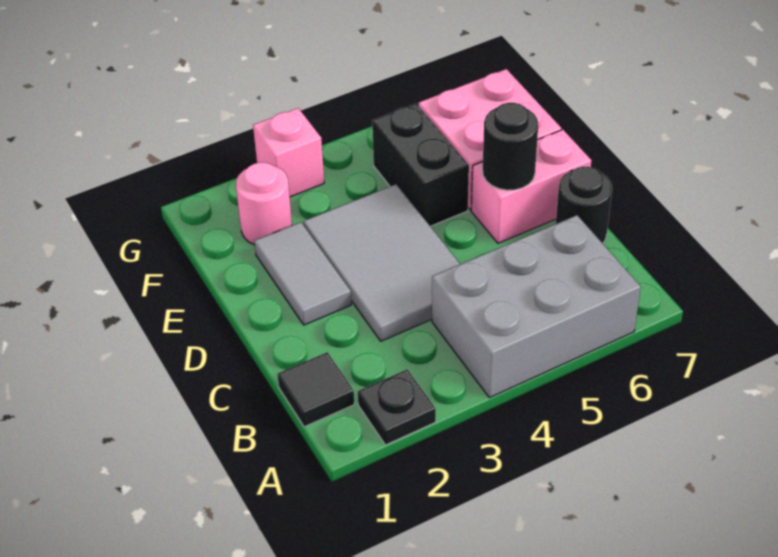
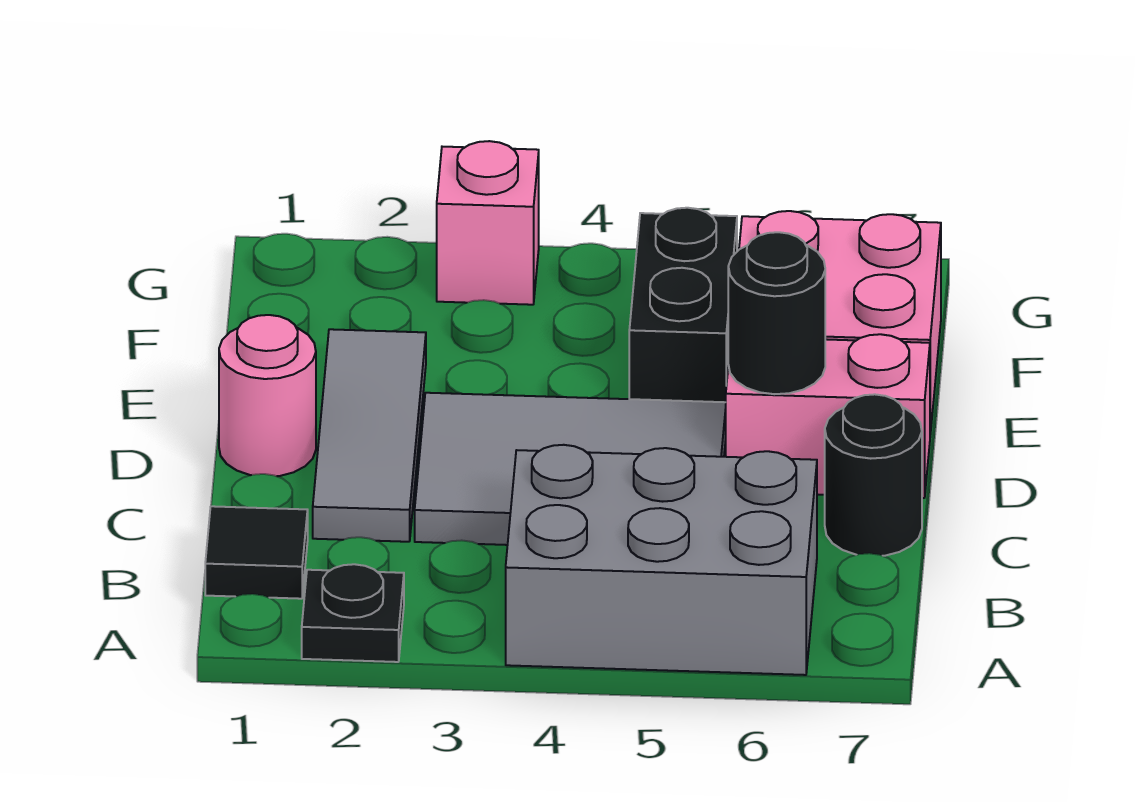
grey tile C3:E4 level 1 -> grey tile C3:D5 level 1
grey tile D2:E2 level 1 -> grey tile C2:E2 level 1
pink round brick F2 level 1 -> pink round brick D1 level 1

